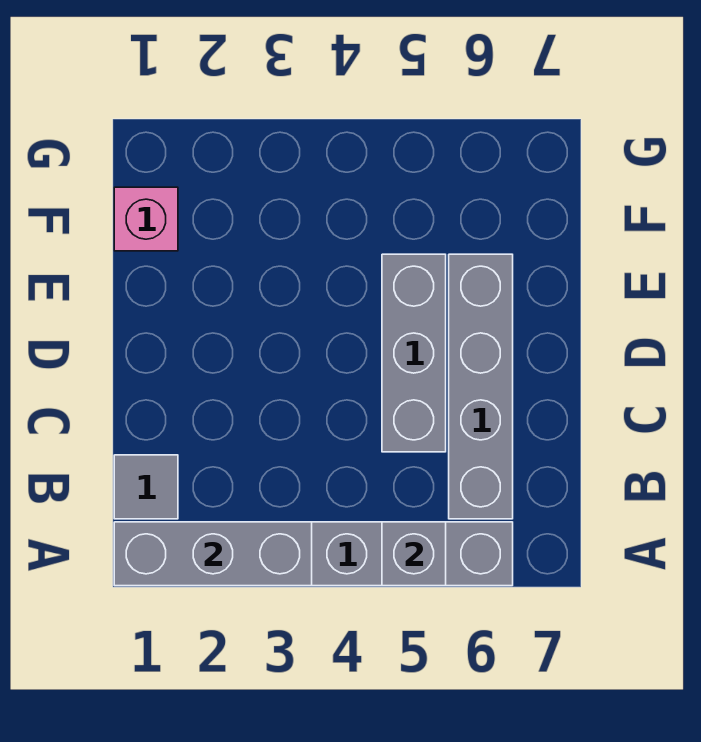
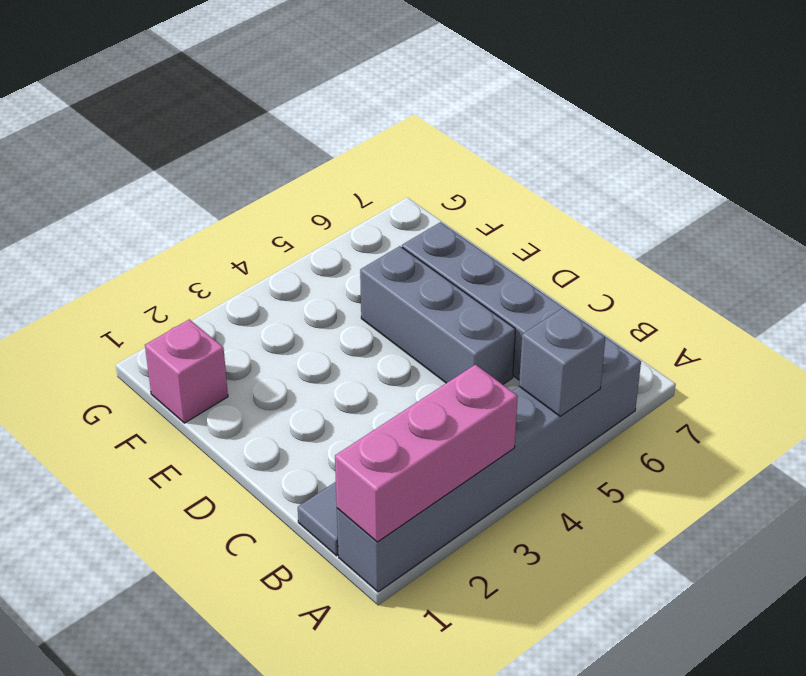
grey brick A1:A3 level 2 -> pink brick A1:A3 level 2

